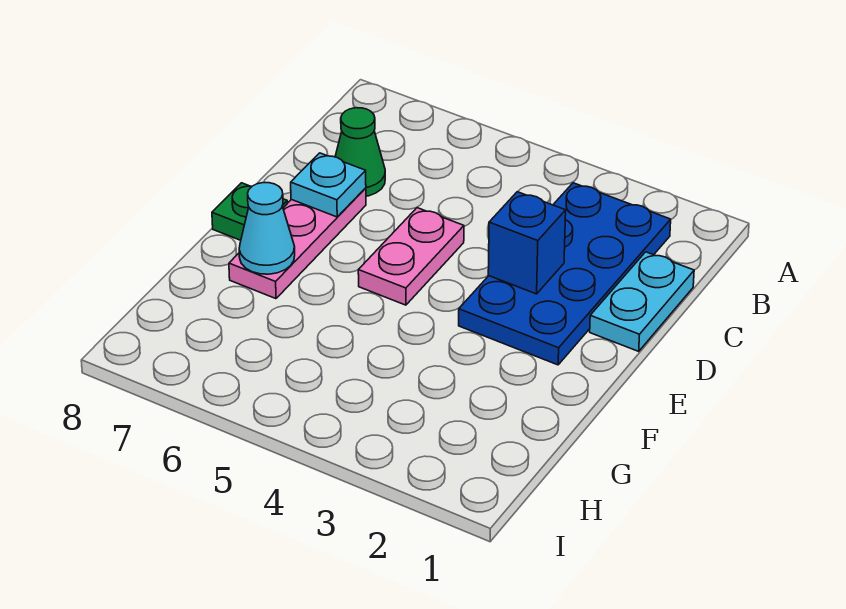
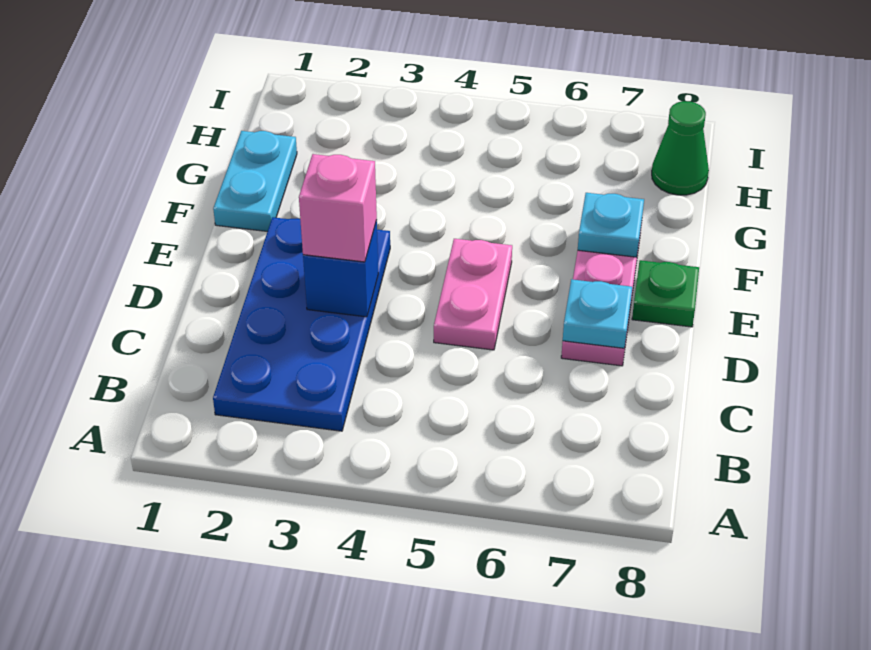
cyan plate C1:D1 level 1 -> cyan plate F1:G1 level 1
green cone C7 level 1 -> green cone H8 level 1
none -> pink brick D3 level 3
cyan cone F7 level 2 -> cyan plate F7 level 2

